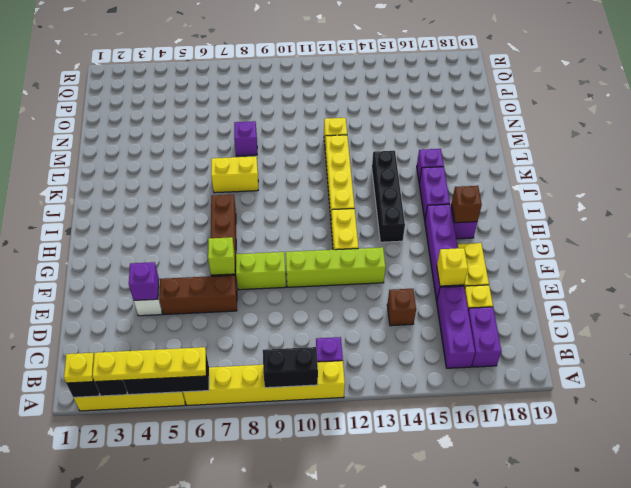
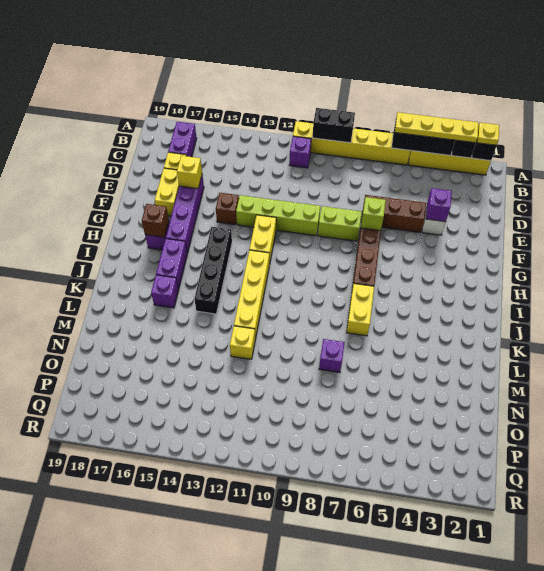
purple brick B16:D16 level 1 -> none
brown brick D14 level 1 -> brown brick F14 level 1
yellow brick K7:K8 level 1 -> yellow brick J7:K7 level 1

